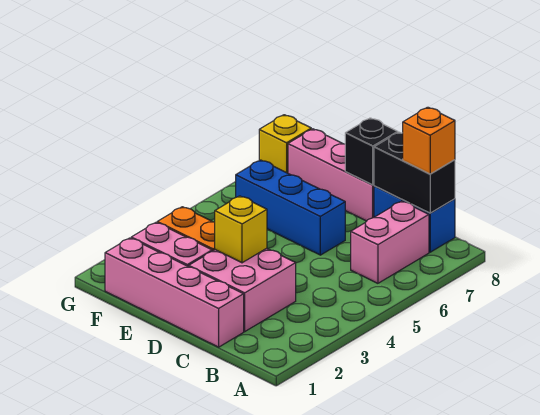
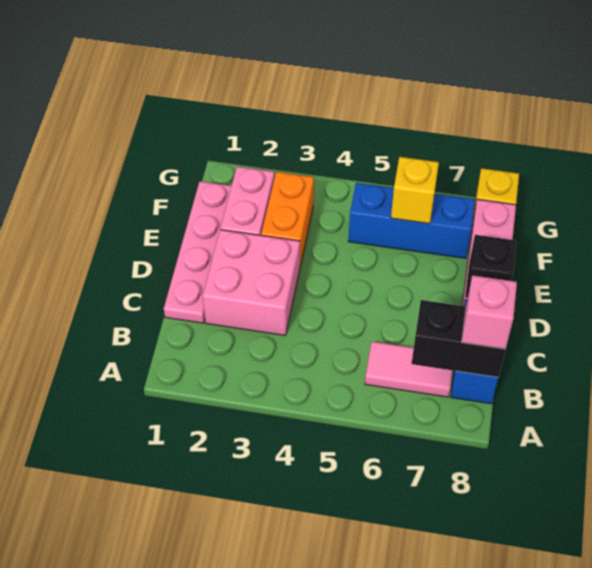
pink brick B6:B7 level 1 -> pink tile B6:B7 level 1
black brick B8:C8 level 2 -> black brick B7:B8 level 2
orange brick B8 level 3 -> pink brick B8 level 3
pink brick C1:F1 level 1 -> pink plate C1:F1 level 1
yellow brick D3 level 2 -> yellow brick F6 level 2
blue brick D6:F6 level 1 -> blue brick F5:F7 level 1

